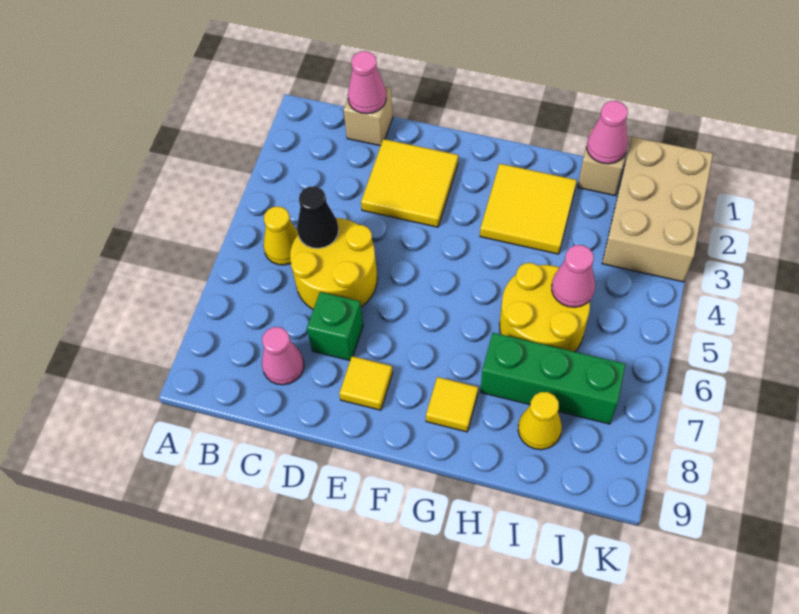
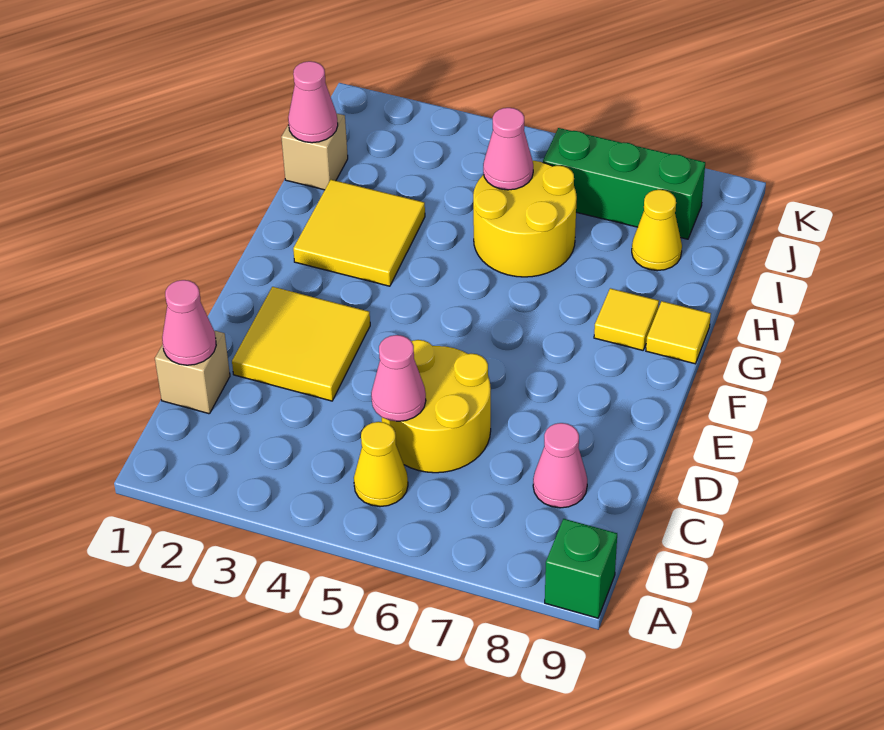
black cone C5 level 2 -> pink cone C5 level 2
green brick D7 level 1 -> green brick A9 level 1
yellow tile E8 level 1 -> yellow tile G9 level 1
green brick H7:J7 level 1 -> green brick J6:J8 level 1
tan brick J1:K3 level 1 -> none

